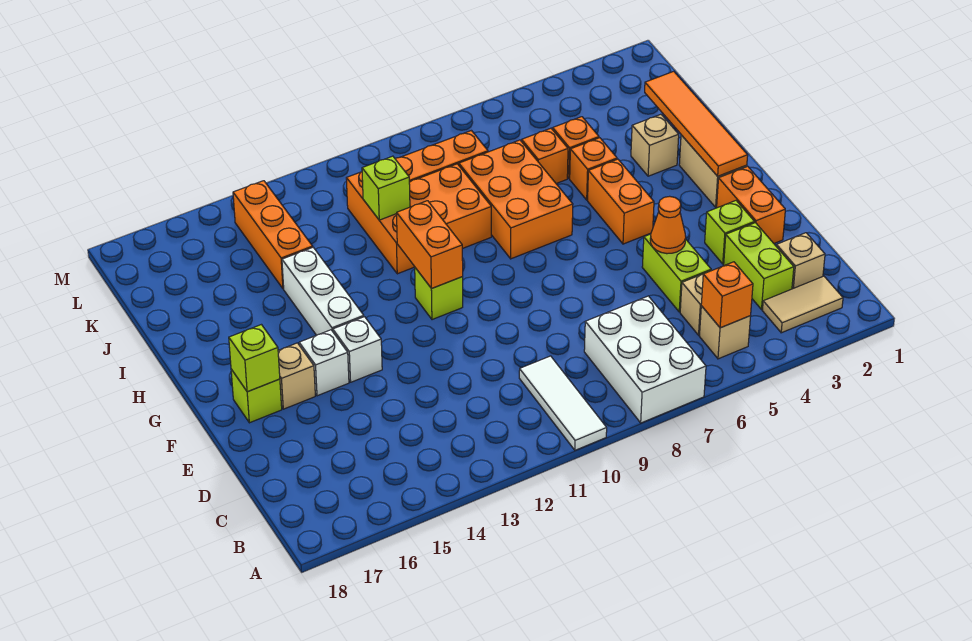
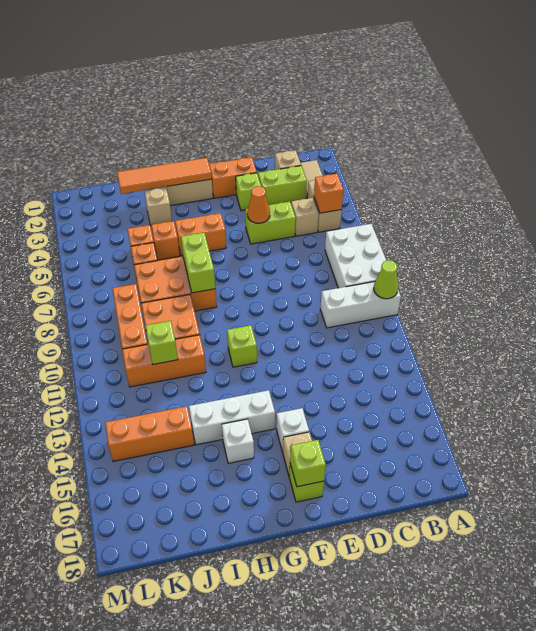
white brick A7:C8 level 1 -> white brick A7:B9 level 1
white tile A10:C10 level 1 -> white brick A10:C10 level 1
none -> lime cone A10 level 2
tan brick B5 level 1 -> tan brick B4:B5 level 1
white brick F14 level 1 -> white brick H15 level 1
orange brick G11:H11 level 2 -> none
none -> lime brick H7:H8 level 2

